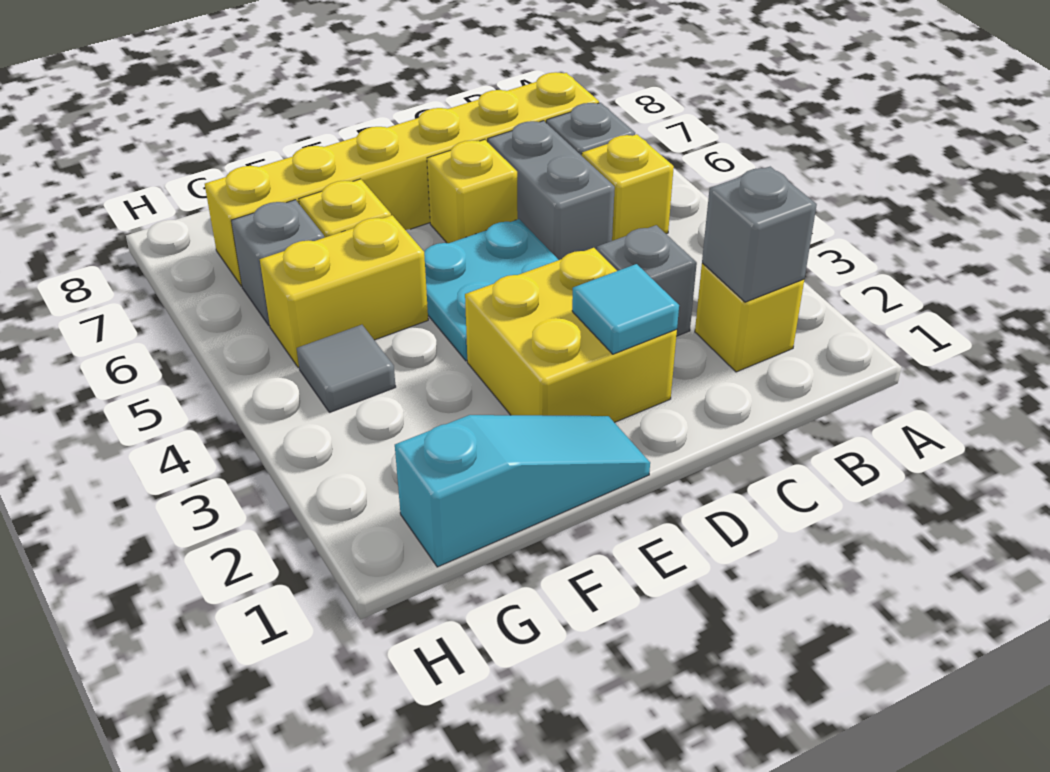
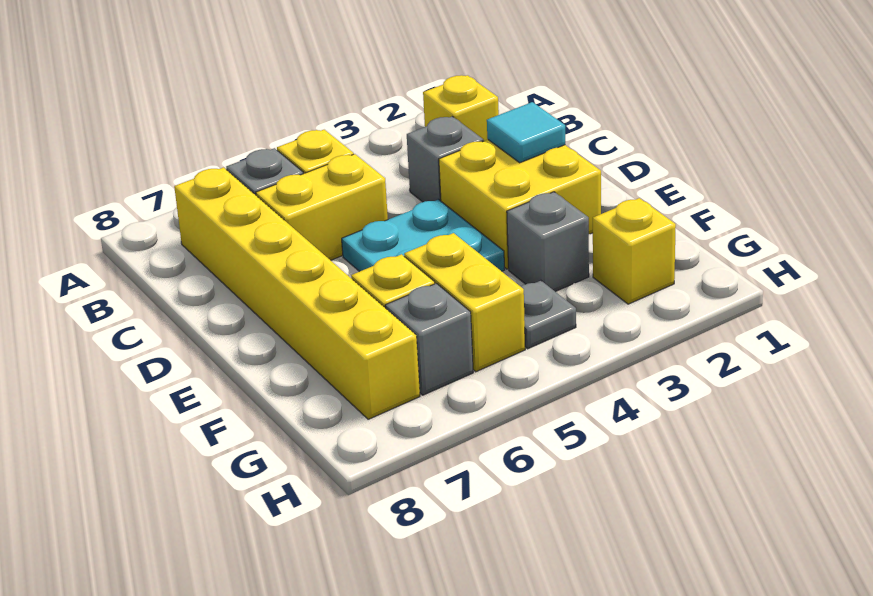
grey brick B2 level 2 -> grey brick F3 level 1
grey brick C5:C6 level 1 -> yellow brick C5:C6 level 1
yellow brick D6 level 1 -> yellow brick G2 level 1
cyan slope E1:G1 level 1 top G -> none
grey tile G4 level 1 -> grey plate G4 level 1

